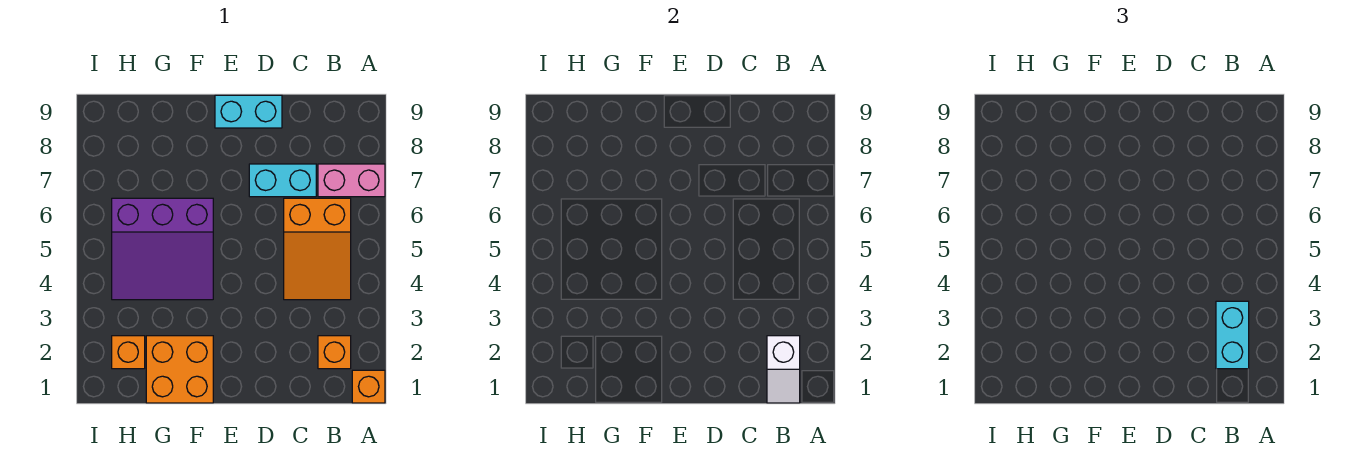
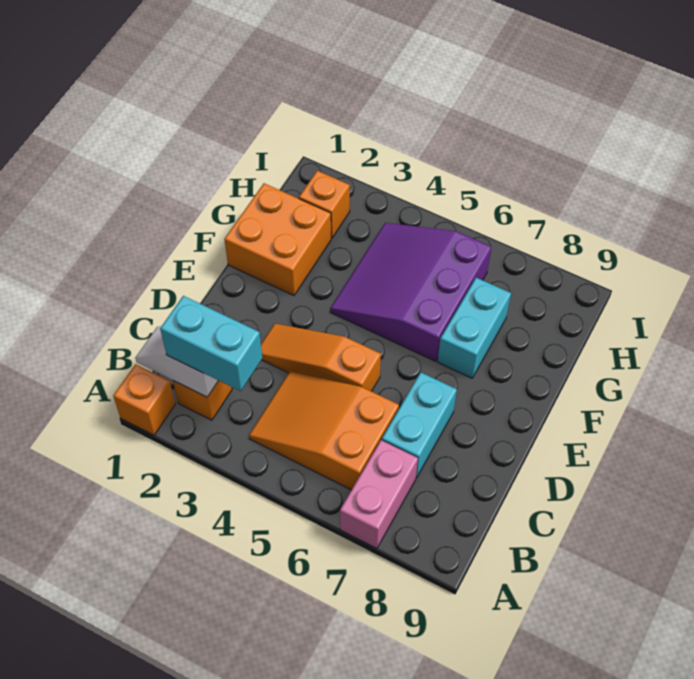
none -> orange slope D3:D5 level 1 top 5
cyan brick D9:E9 level 1 -> cyan brick F7:G7 level 1

